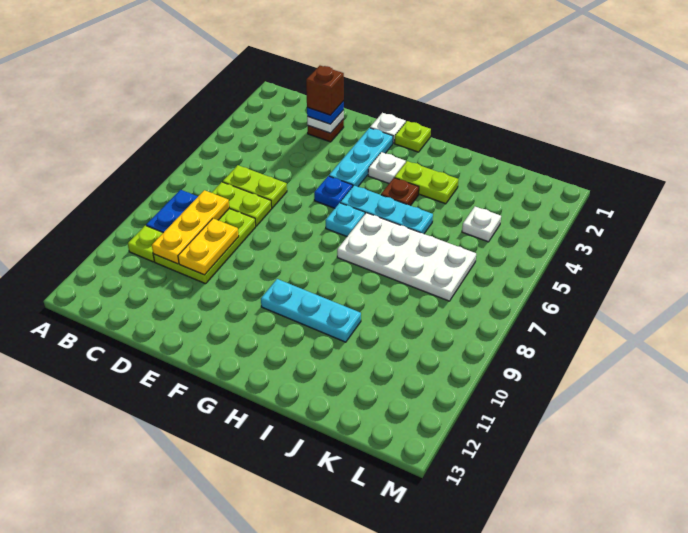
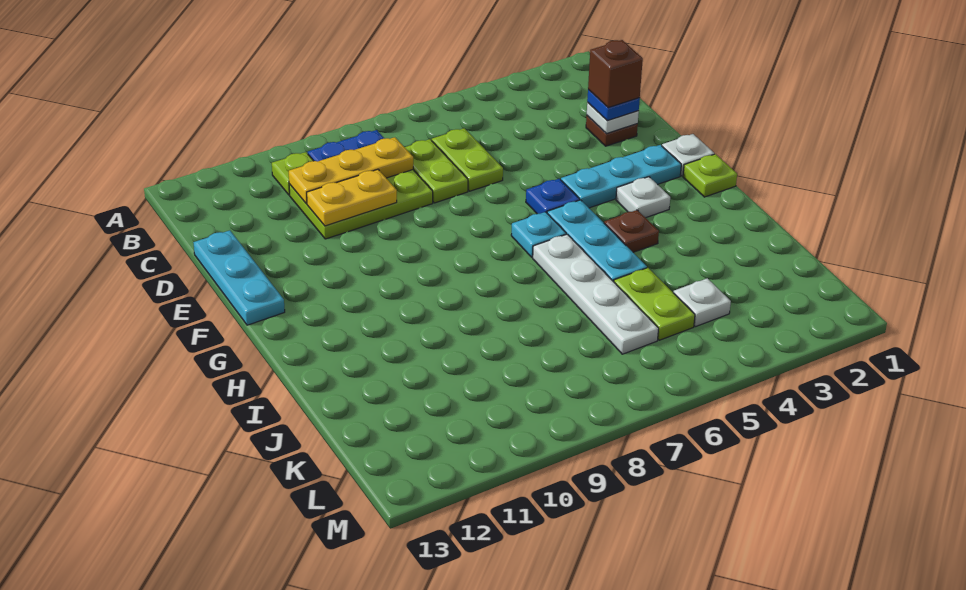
cyan plate G10:I10 level 1 -> cyan plate D13:F13 level 1
lime plate H3:I3 level 1 -> lime plate J5:K5 level 1
white plate H6:K7 level 1 -> white plate H6:K6 level 1

